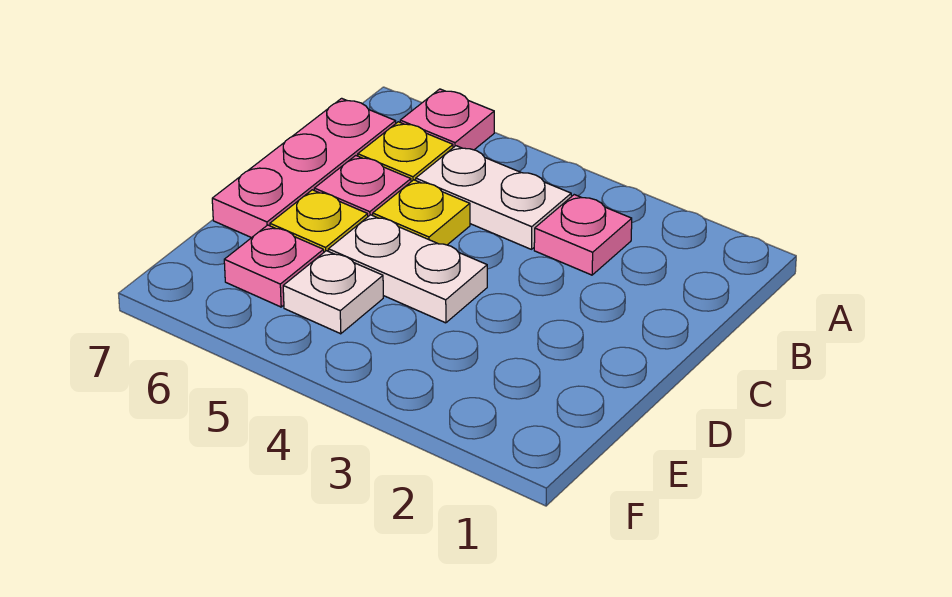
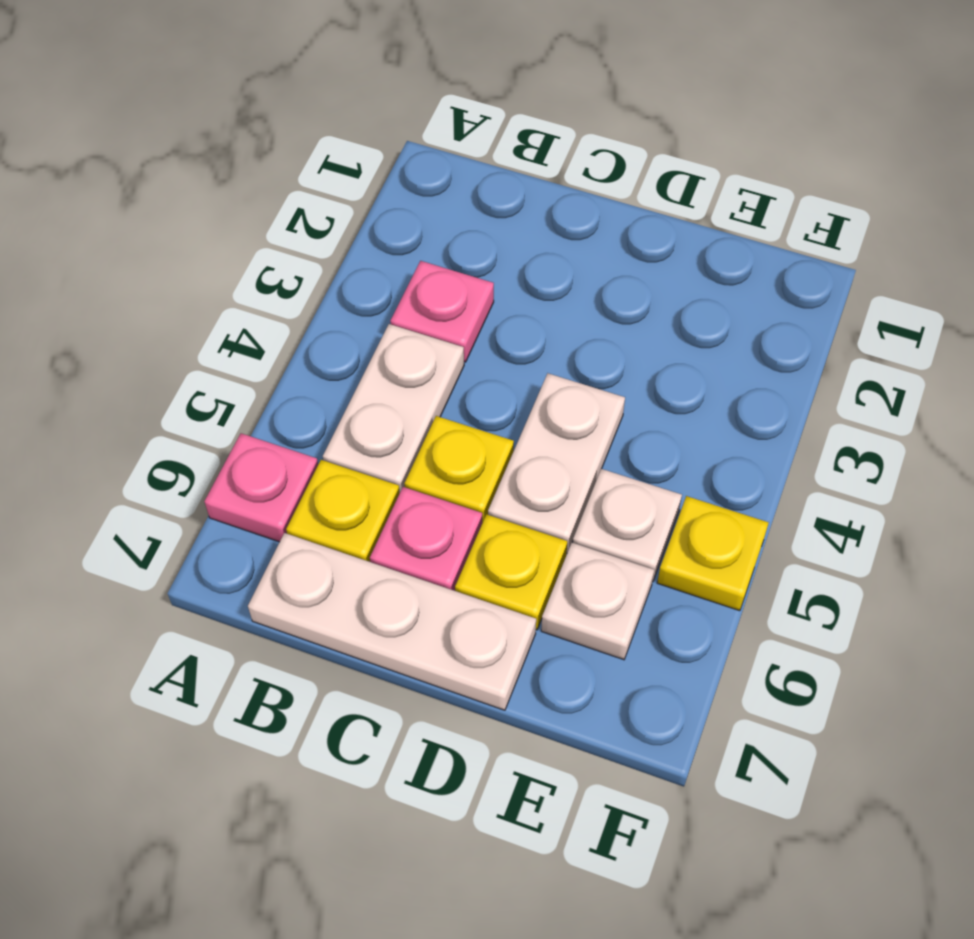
pink plate B7:D7 level 1 -> white plate B7:D7 level 1
pink plate E6 level 1 -> white plate E6 level 1
none -> yellow plate F5 level 1

